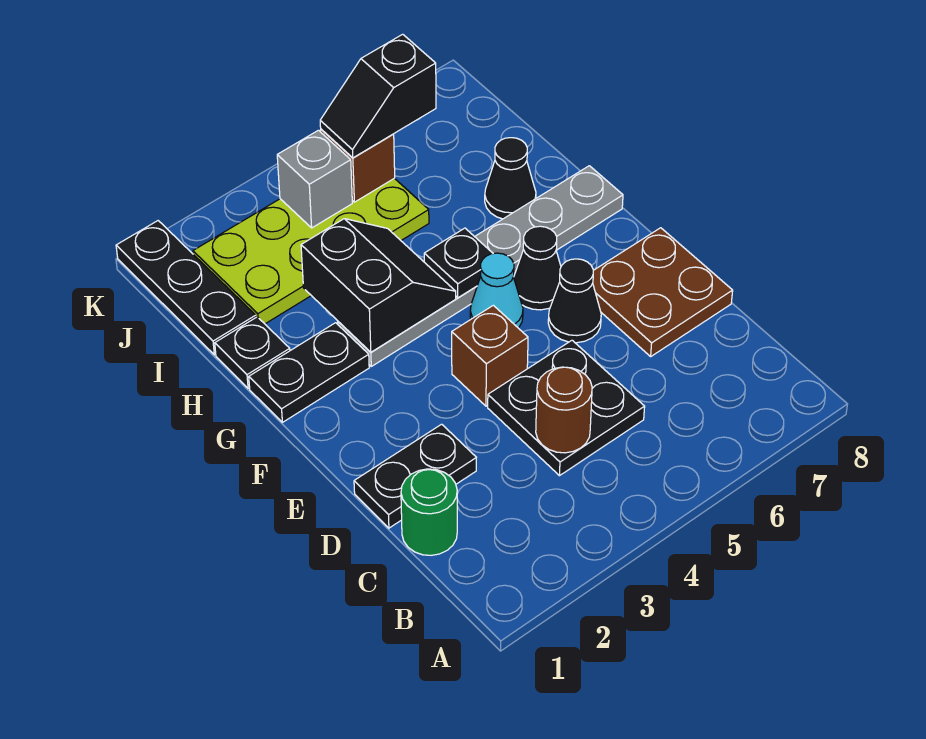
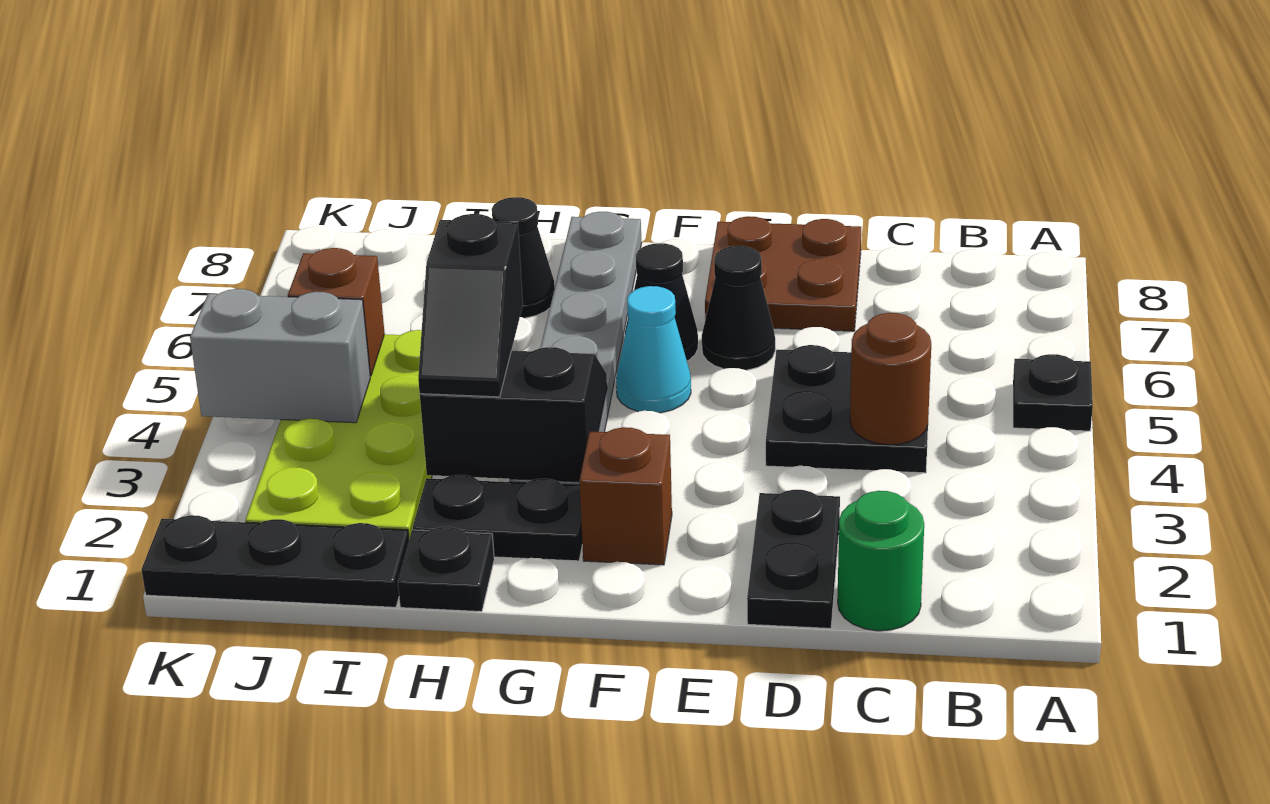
brown brick E4 level 1 -> brown brick F2 level 1
black plate G1:G2 level 1 -> black plate G2:H2 level 1
black plate G5 level 2 -> black plate A5 level 1
grey brick J4 level 2 -> grey brick J4:K4 level 2
black slope J5:J6 level 3 top 6 -> black slope H3:H4 level 3 top 4

